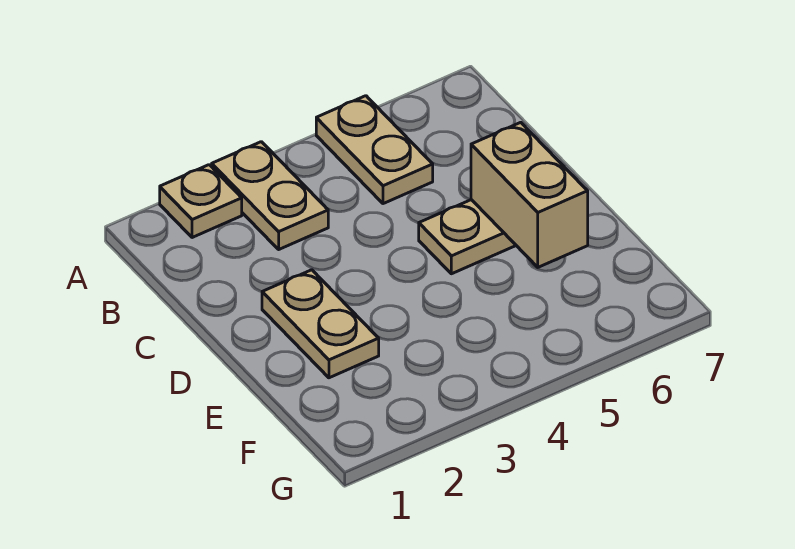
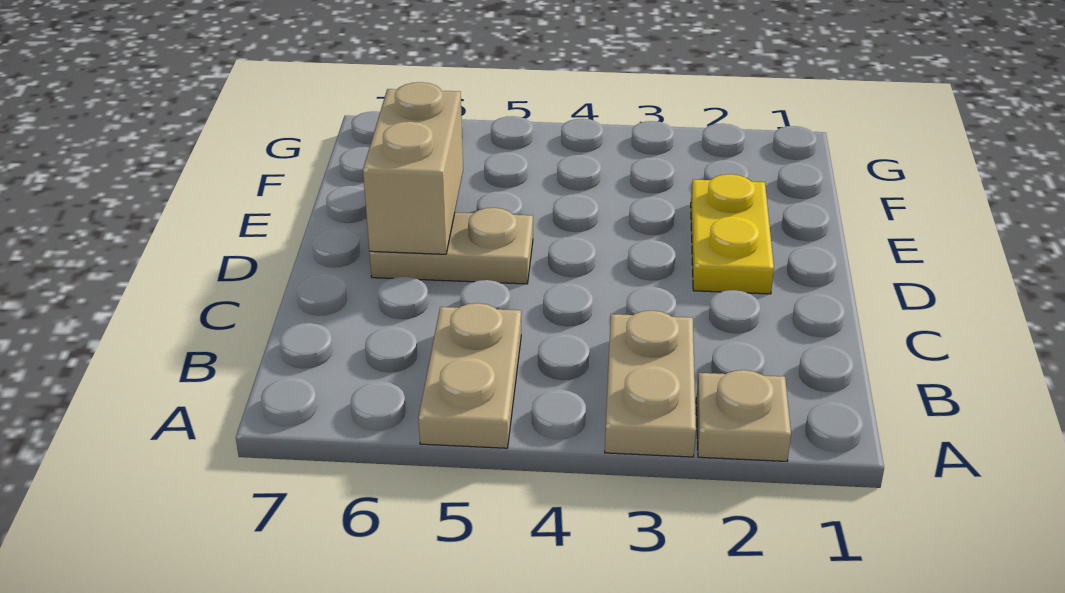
tan plate D2:E2 level 1 -> yellow plate D2:E2 level 1

